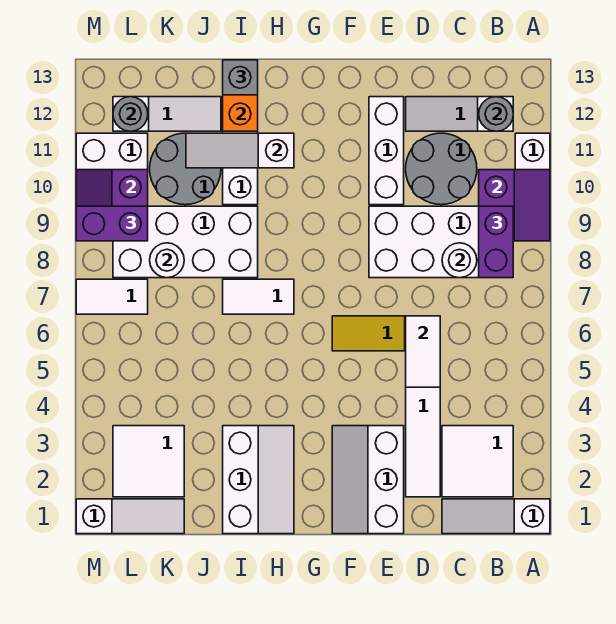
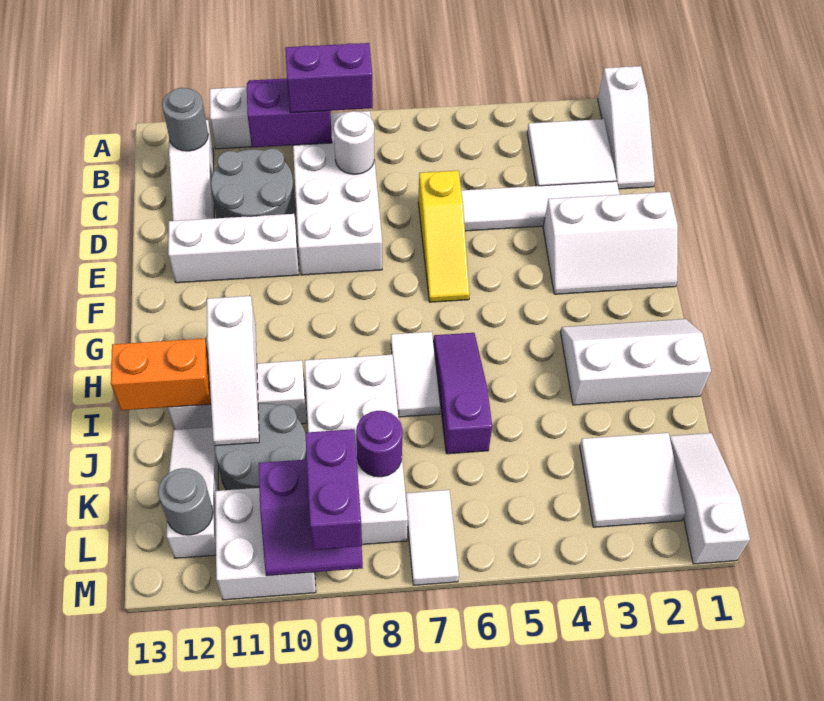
white tile D5:D6 level 2 -> none
none -> purple slope H6:J6 level 1 top J
grey brick I13 level 3 -> none
white round brick K8 level 2 -> purple round brick K8 level 2

